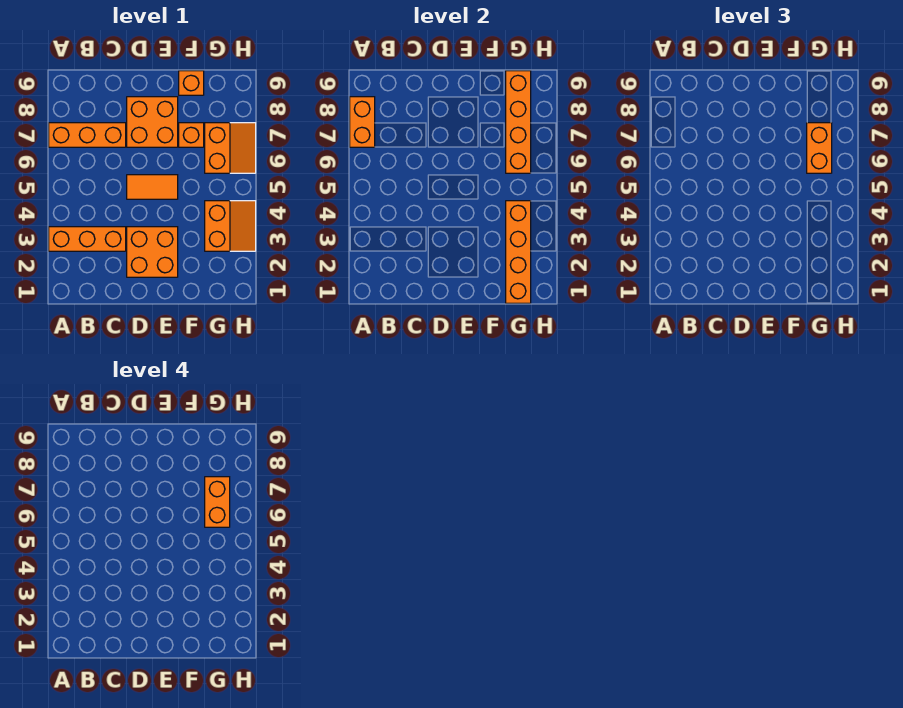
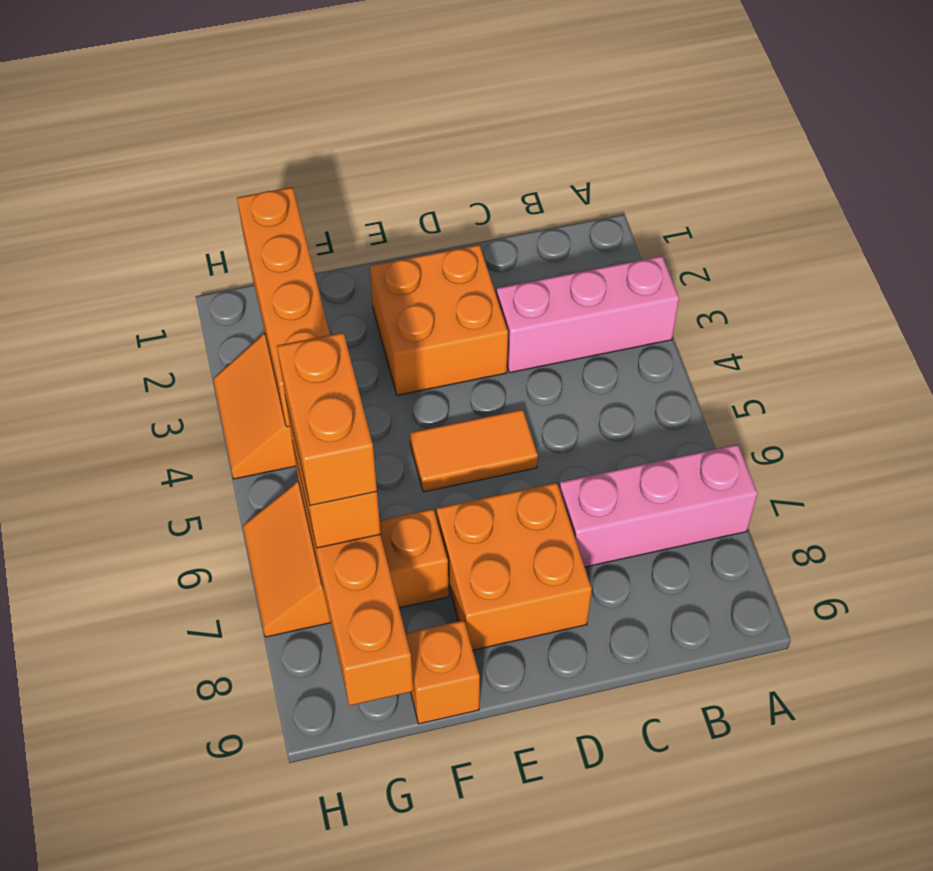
orange brick A3:C3 level 1 -> pink brick A3:C3 level 1
orange brick A7:C7 level 1 -> pink brick A7:C7 level 1
orange brick A7:A8 level 2 -> none

